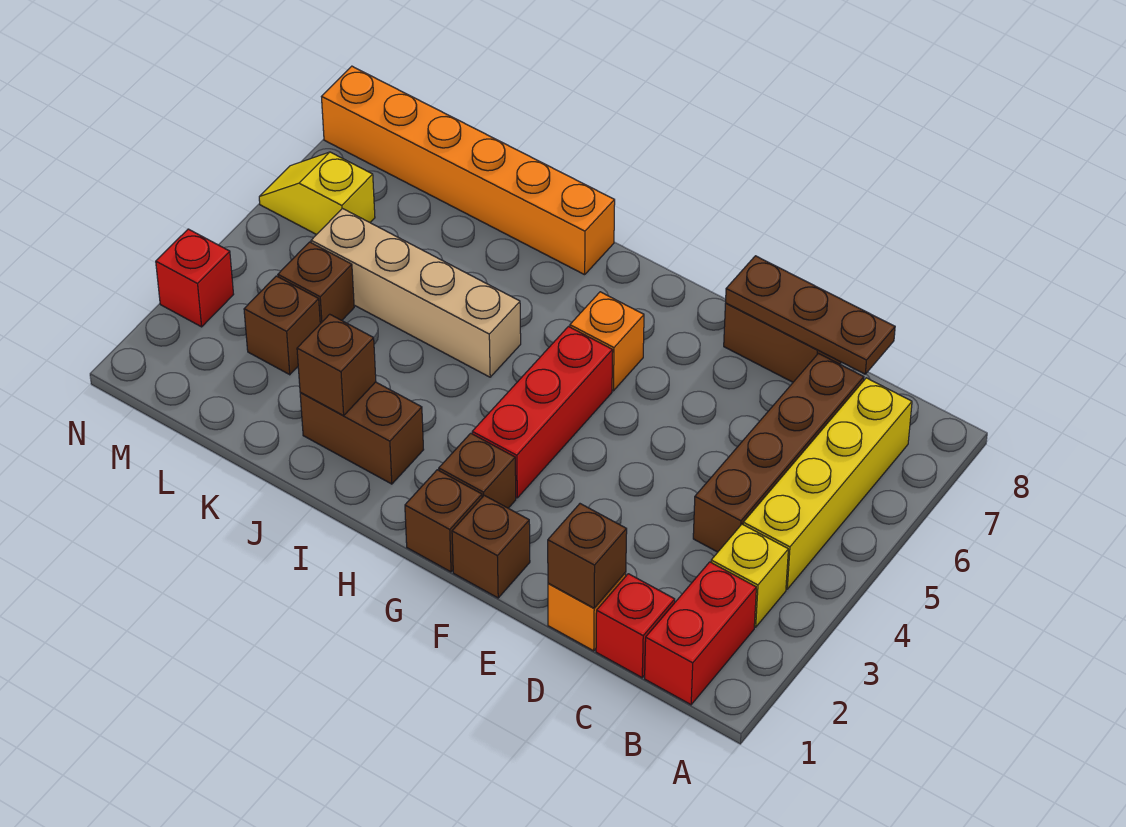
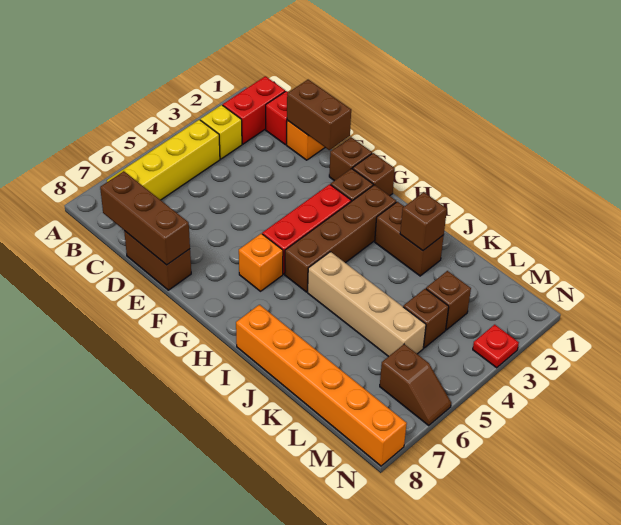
brown brick C4:C7 level 1 -> brown brick H2:H5 level 1
brown plate C8:E8 level 2 -> brown brick C8:E8 level 2
brown brick D1 level 2 -> brown brick D1:E1 level 2
yellow slope M6:N6 level 1 top M -> brown slope M6:N6 level 1 top M
red brick N3 level 1 -> red plate N3 level 1

